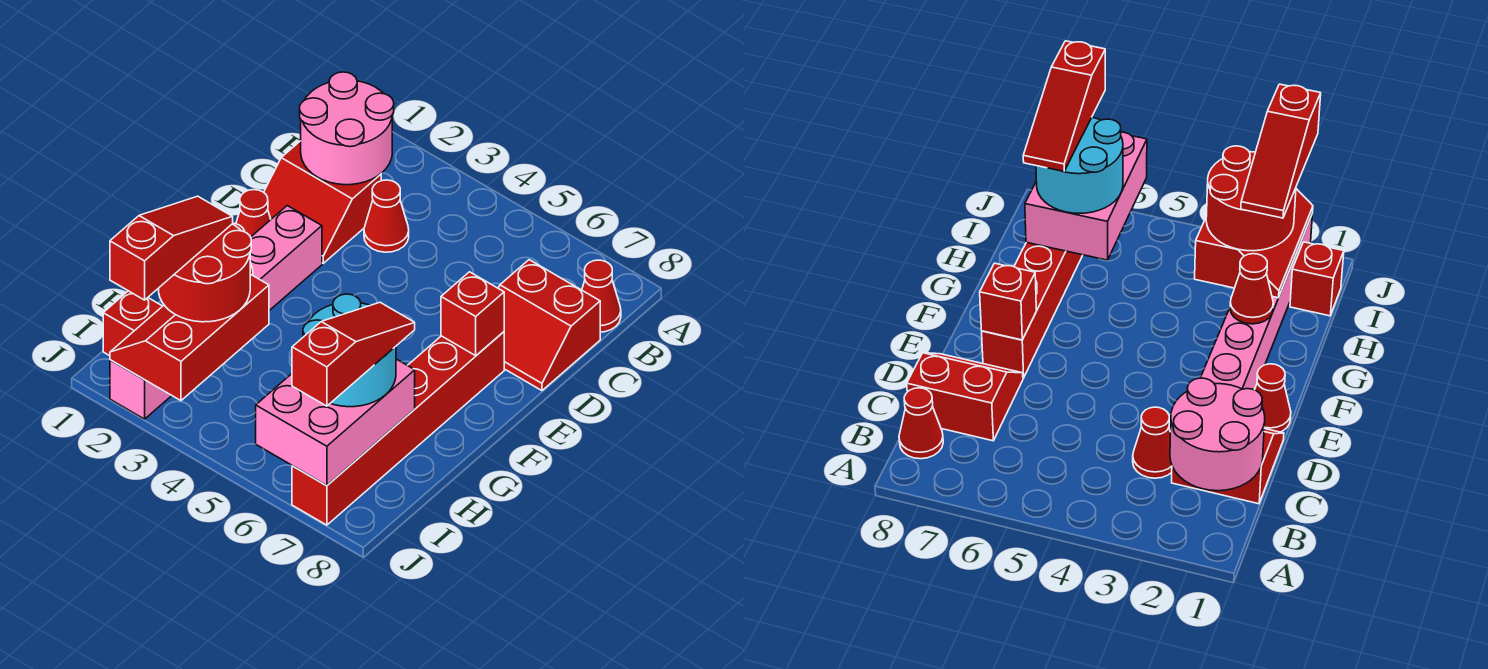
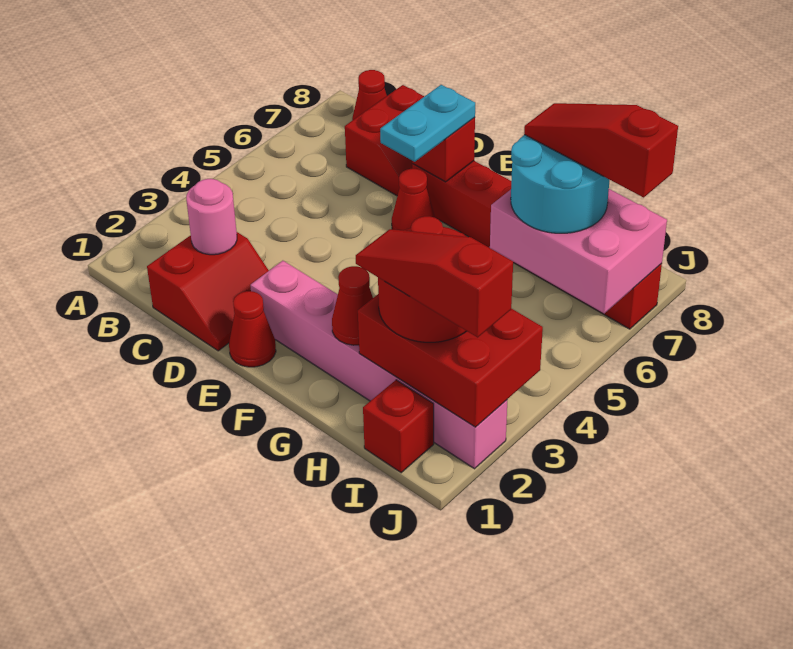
pink round brick B1:C2 level 2 -> pink round brick C2 level 2
red cone C3 level 1 -> red cone E6 level 1
none -> cyan plate E6:E7 level 3
red slope H2:J3 level 2 top 3 -> red brick H2:J3 level 2

